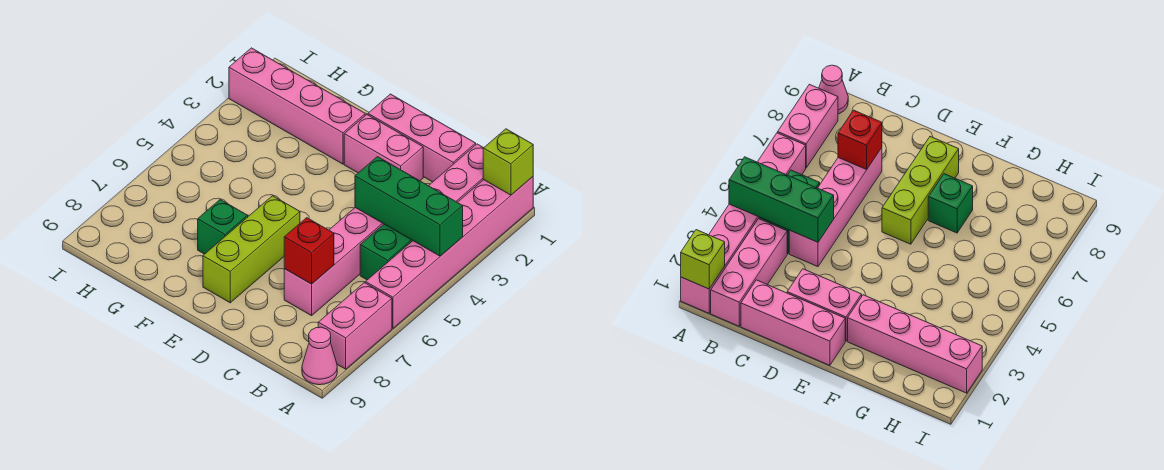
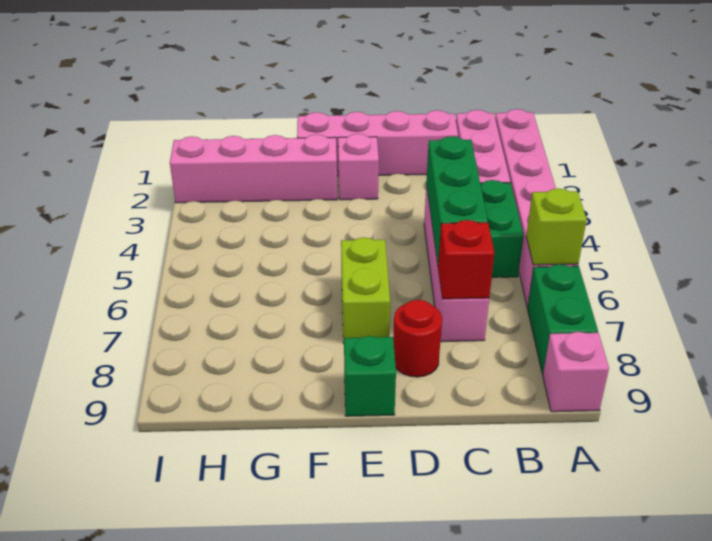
lime brick A1 level 2 -> lime brick A6 level 2
green brick A4:C4 level 2 -> green brick C4:C6 level 2
pink brick A7:A8 level 1 -> green brick A7:A8 level 1
pink cone A9 level 1 -> pink brick A9 level 1
pink brick C1:E1 level 1 -> pink brick C1:F1 level 1
pink brick D2:E2 level 1 -> pink brick E2 level 1
none -> red round brick D8 level 1
lime brick E6:E8 level 1 -> lime brick E6:E7 level 1
green brick F7 level 1 -> green brick E9 level 1

